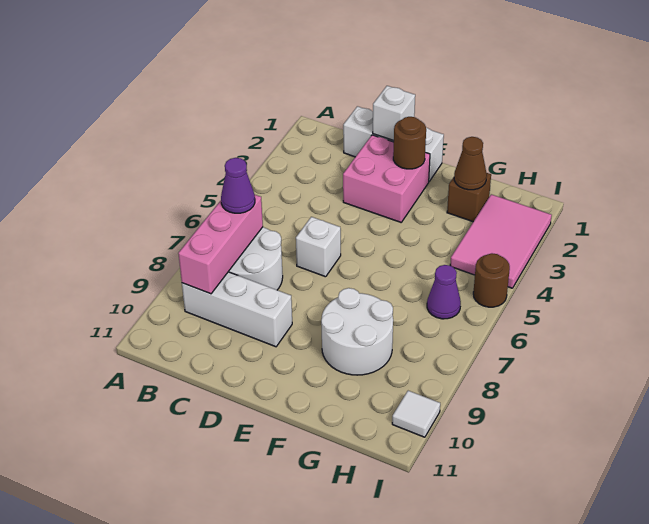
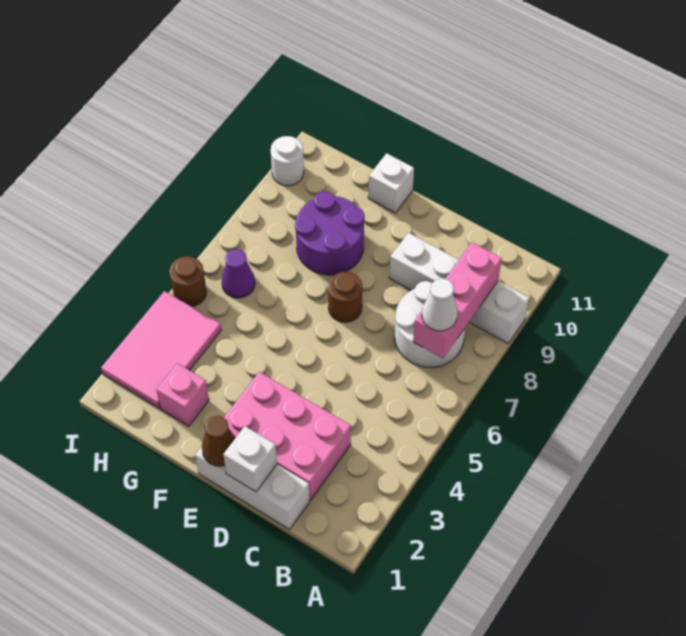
purple cone B7 level 3 -> white cone B7 level 3
white brick B9:D9 level 1 -> white brick A9:D9 level 1
pink brick D2:E3 level 1 -> pink brick C2:E3 level 1
white brick D6 level 1 -> white brick F11 level 1
brown round brick E2 level 2 -> brown round brick E7 level 1
white round brick F8:G9 level 1 -> purple round brick F8:G9 level 1
brown brick G2 level 1 -> pink brick G2 level 1
brown cone G2 level 2 -> brown cone E1 level 2
white tile I10 level 1 -> white round brick I10 level 1

